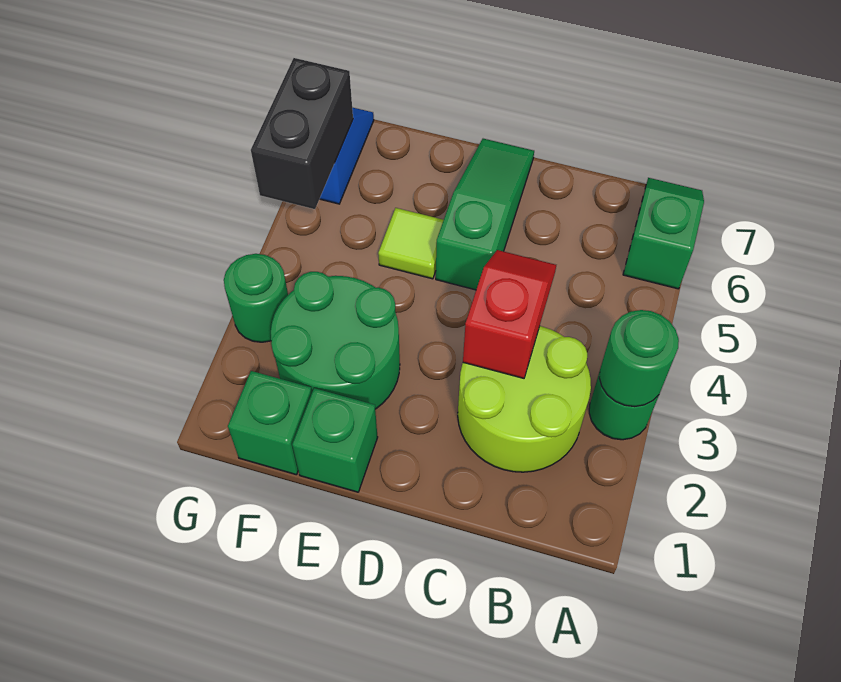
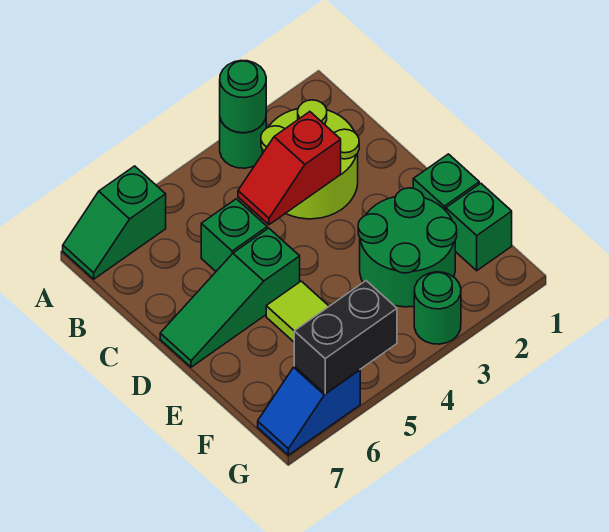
none -> green brick C5 level 1

